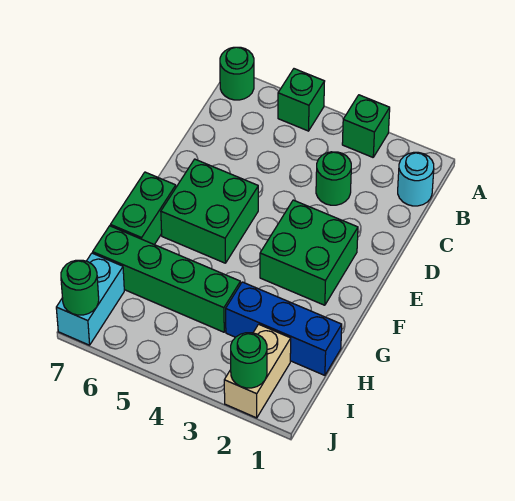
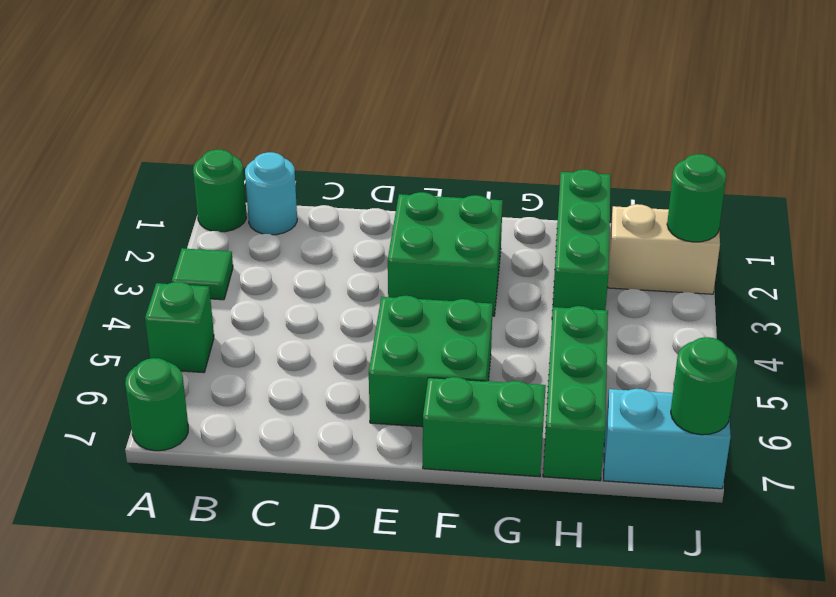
green brick A3 level 1 -> green tile A3 level 1
green round brick C3 level 1 -> green round brick A1 level 1
blue brick H1:H3 level 1 -> green brick H1:H3 level 1
green brick H4:H7 level 1 -> green brick H5:H7 level 1

